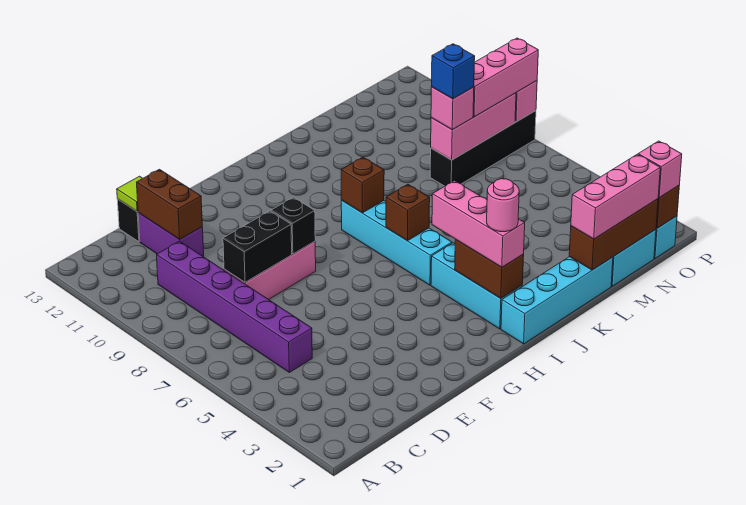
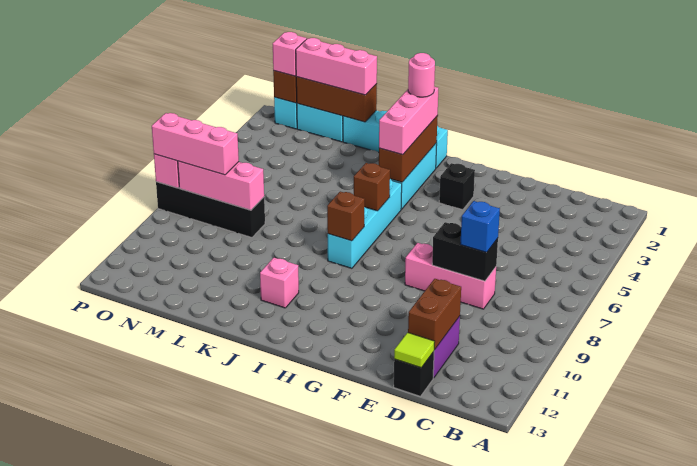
purple brick C5:C10 level 1 -> none
black brick F8 level 2 -> black brick G3 level 1
brown brick I2:I3 level 2 -> brown brick I2:I4 level 2
pink brick M8 level 3 -> pink brick J11 level 1
blue brick M8 level 4 -> blue brick D8 level 3

